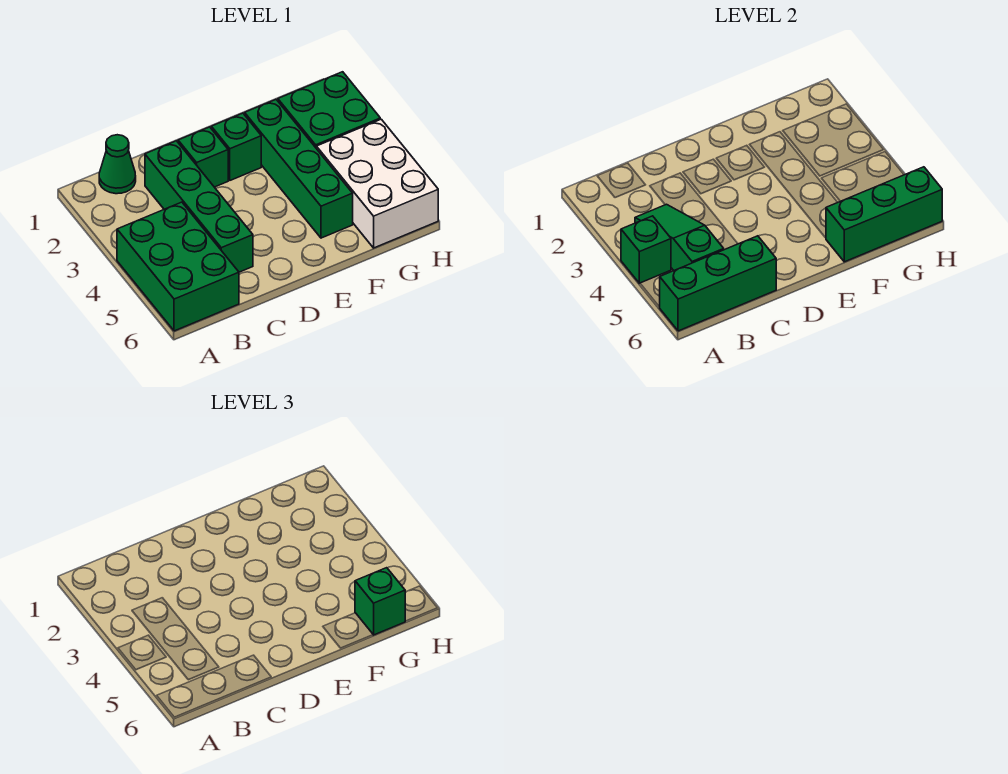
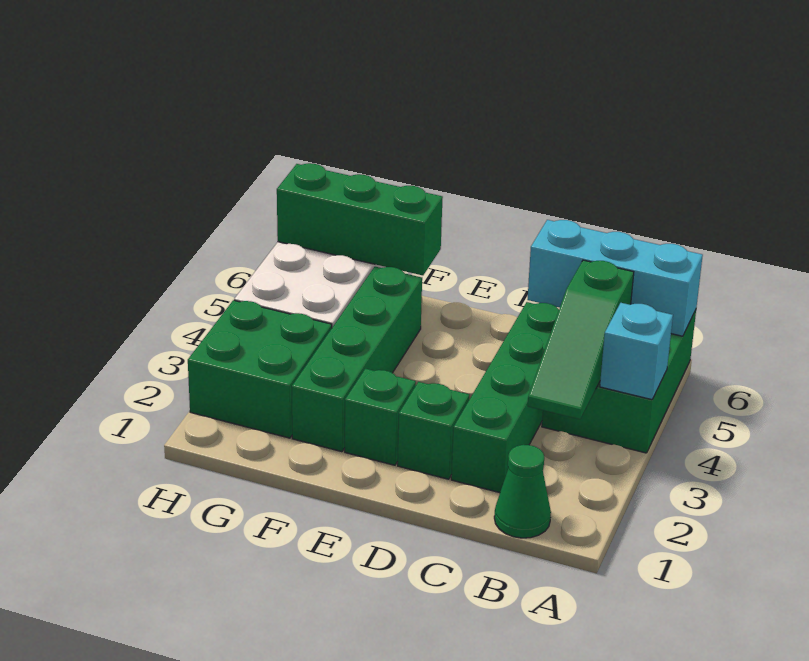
green brick A4 level 2 -> cyan brick A4 level 2
green brick A6:C6 level 2 -> cyan brick A6:C6 level 2
green brick G6 level 3 -> none

